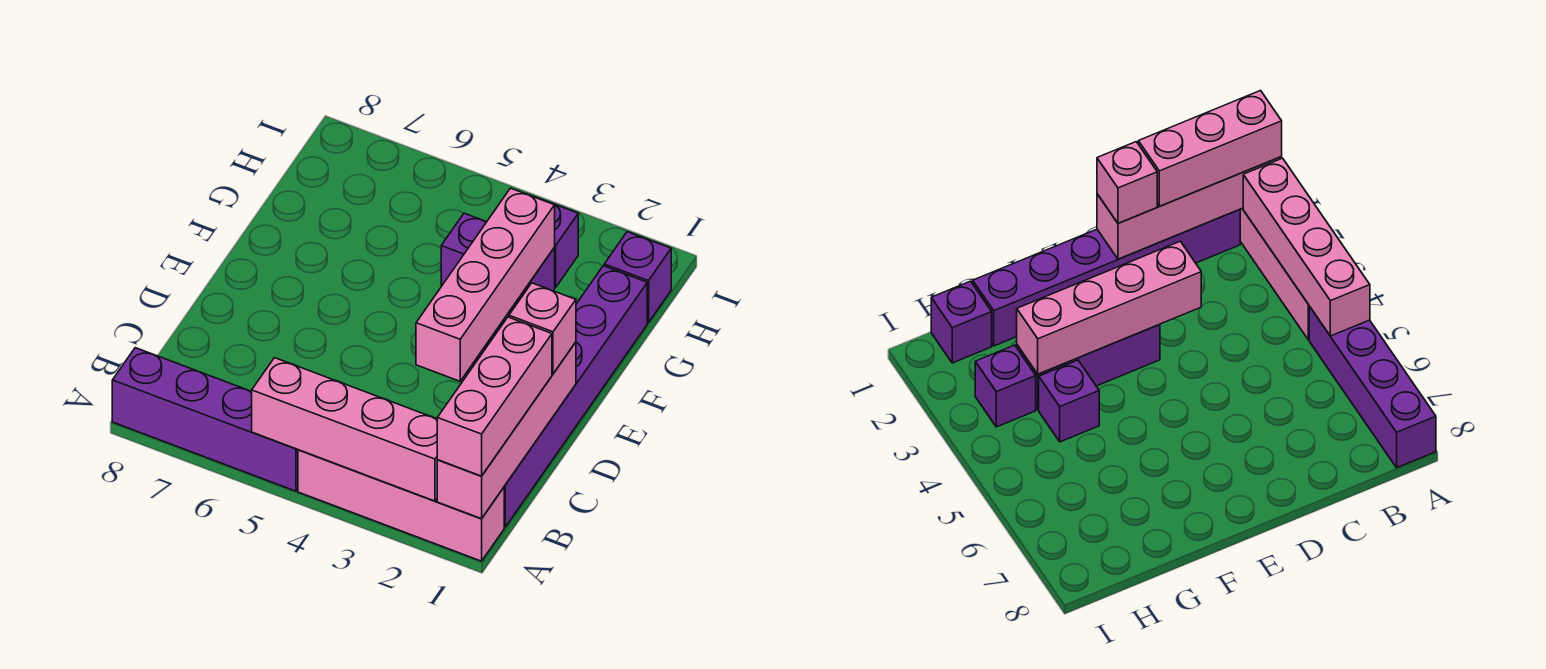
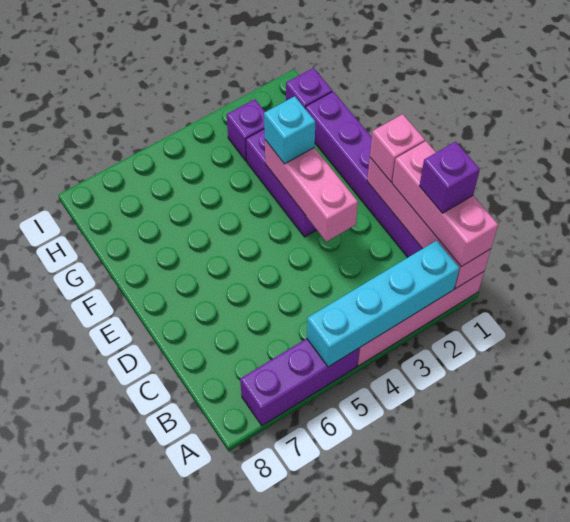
pink brick A2:A5 level 2 -> cyan brick A2:A5 level 2
purple brick A5:A8 level 1 -> purple brick A5:A7 level 1
pink brick D3:G3 level 2 -> pink brick D3:F3 level 2
none -> cyan brick F3 level 3
purple brick G4 level 1 -> purple brick B1 level 4

